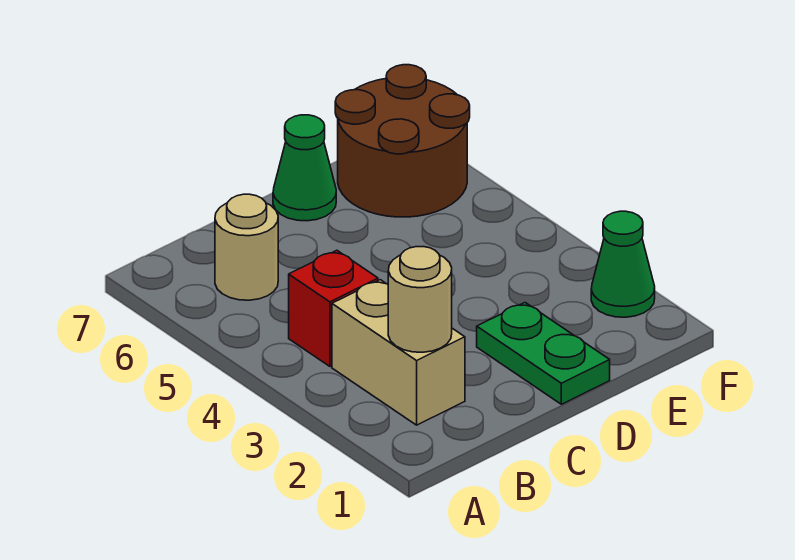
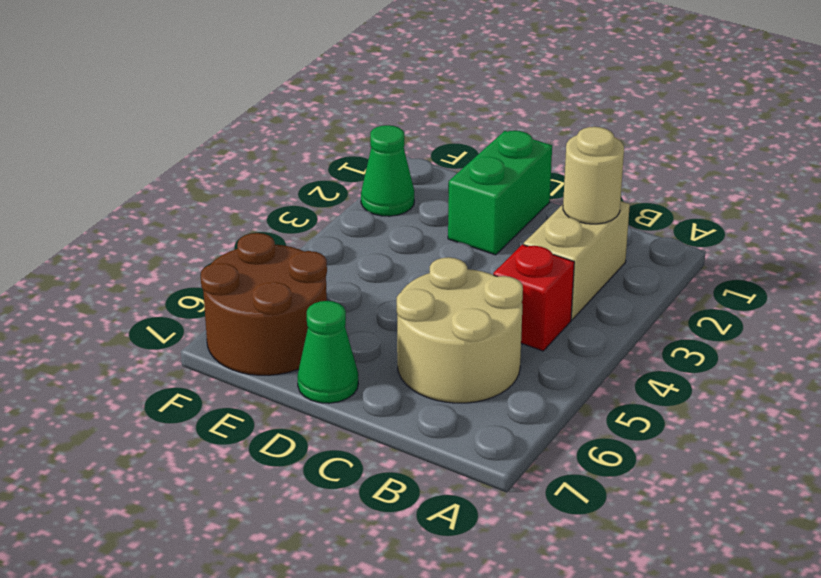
tan round brick B6 level 1 -> tan round brick B5:C6 level 1
green plate D1:D2 level 1 -> green brick D1:D2 level 1

